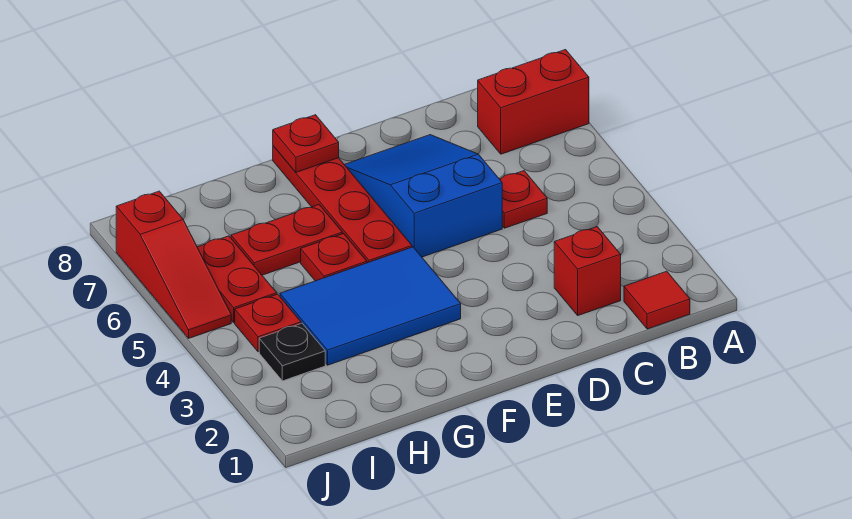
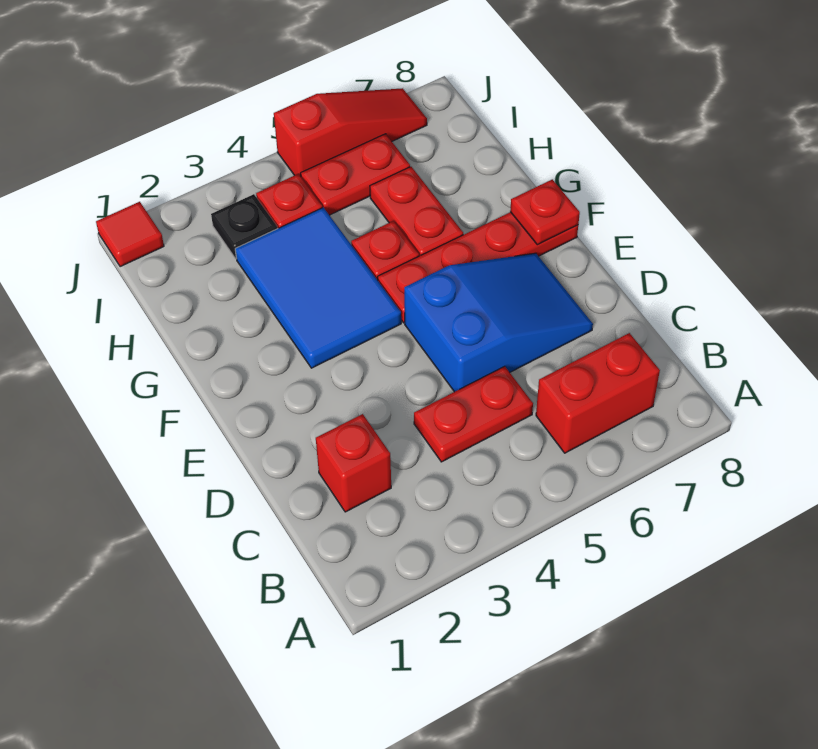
red brick A7:B7 level 1 -> red brick B6:B7 level 1
red tile B1 level 1 -> red tile J1 level 1
red plate C5 level 1 -> red plate C4:C5 level 1
red slope J5:J7 level 1 top 7 -> red slope J5:J7 level 1 top 5

